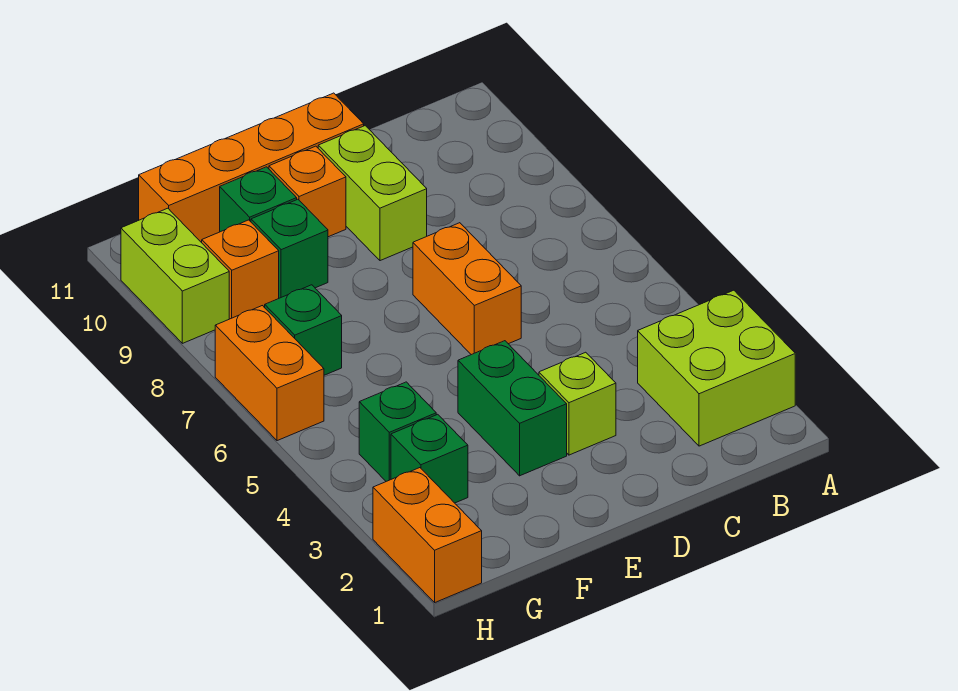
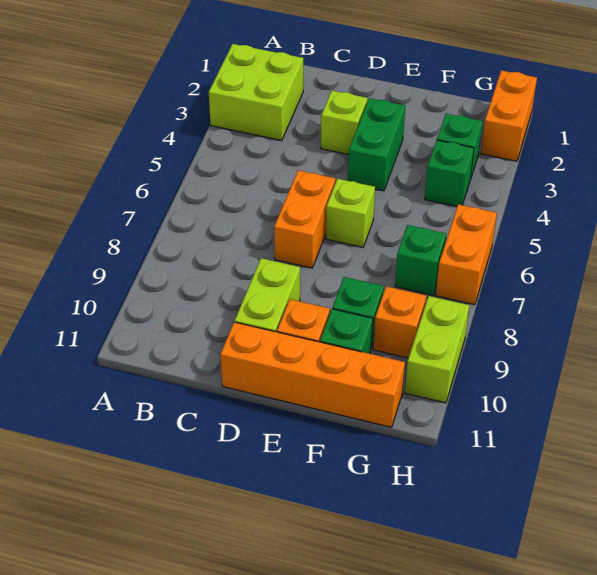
none -> lime brick E6 level 1

